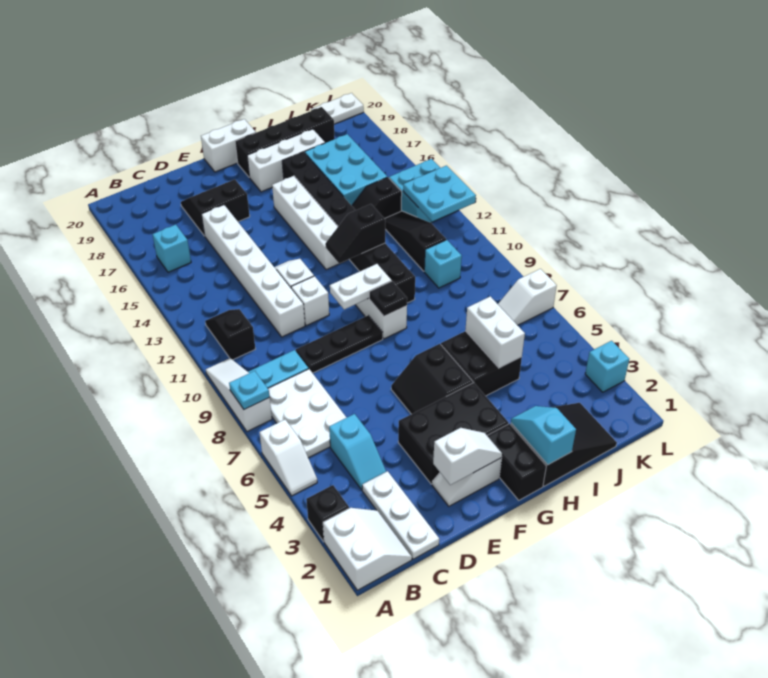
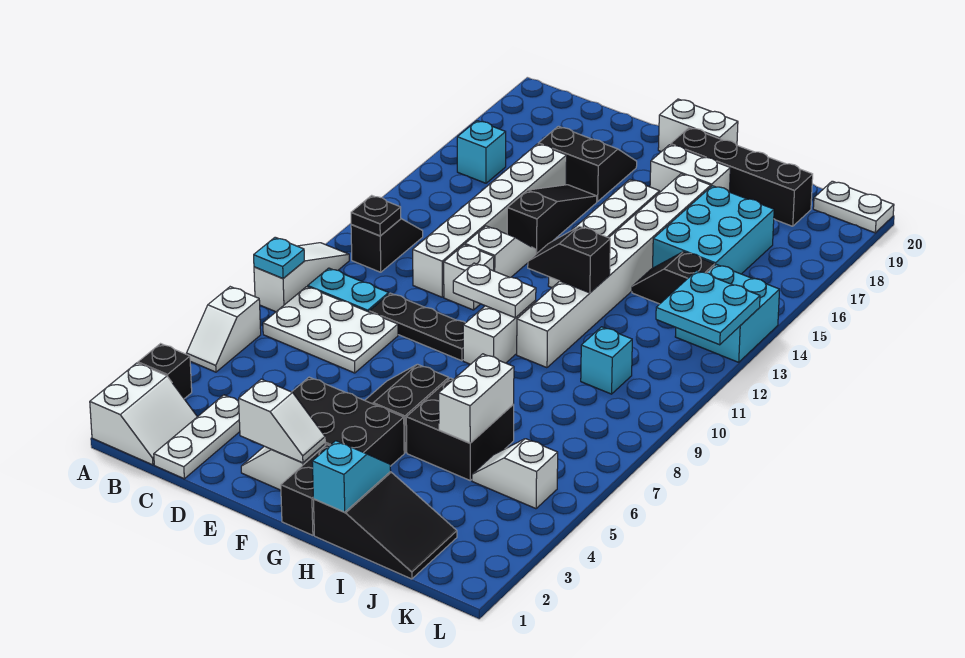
white plate B6:C8 level 1 -> white plate B7:D8 level 1
cyan slope C4:C5 level 1 top 5 -> none
black plate G9 level 2 -> black plate B11 level 2
white brick G18:I18 level 1 -> white brick G18:H18 level 1
black brick H10:H17 level 1 -> white brick H10:H17 level 1
black slope J11:J13 level 1 top 11 -> black slope E14:E16 level 1 top 14
white slope K7:L7 level 1 top L -> white slope J5:K5 level 1 top K
cyan brick L3 level 1 -> none

